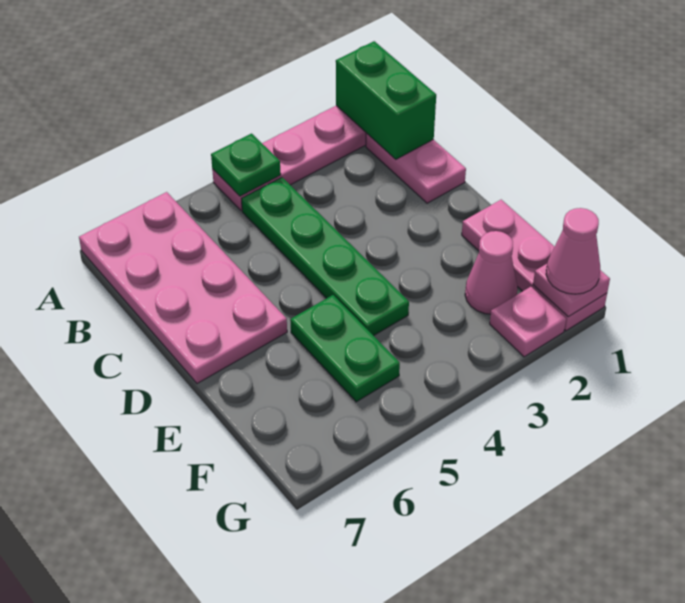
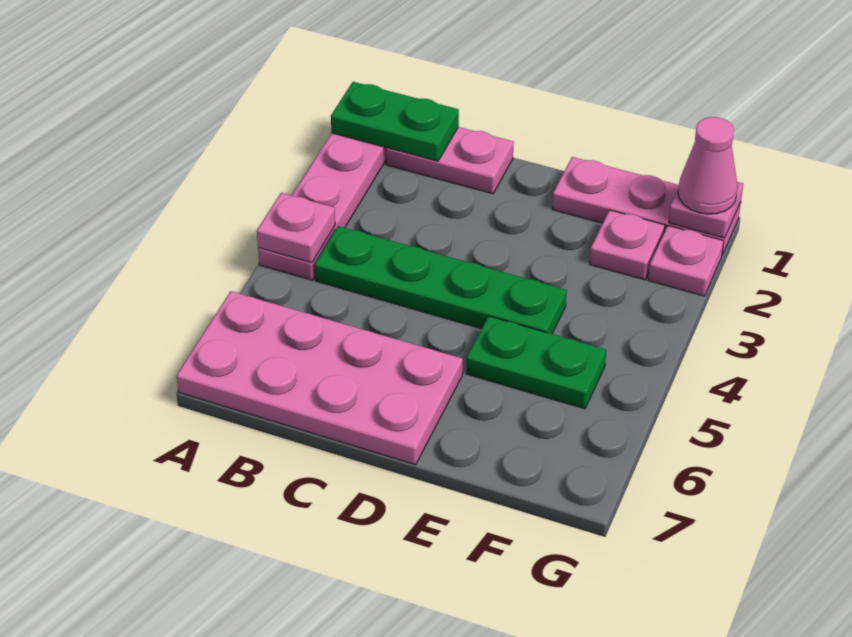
green brick A1:B1 level 2 -> green plate A1:B1 level 2
green plate A4 level 2 -> pink plate A4 level 2
pink cone F2 level 1 -> pink plate F2 level 1

